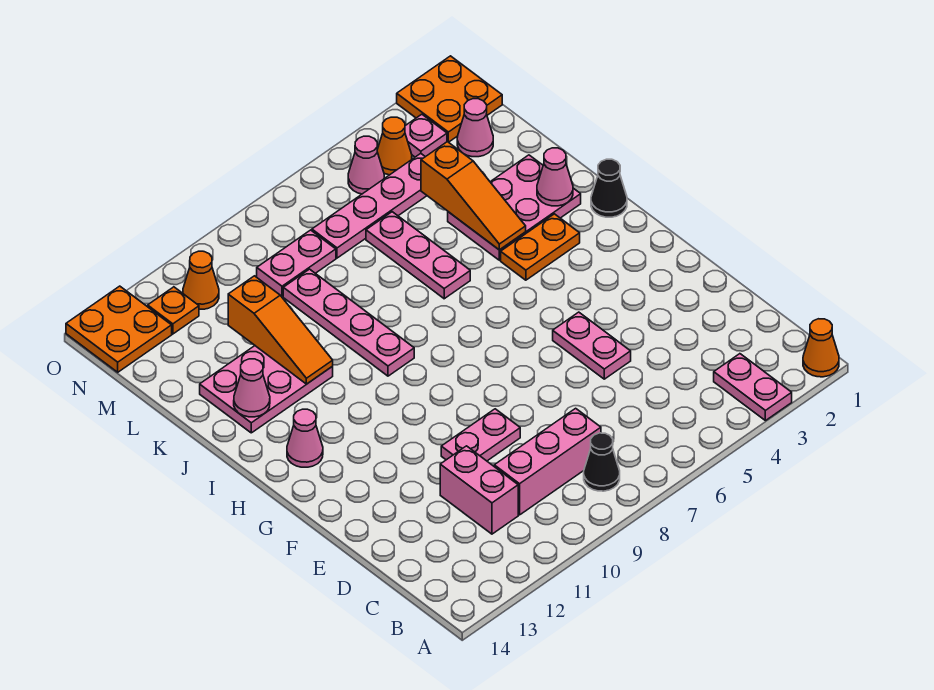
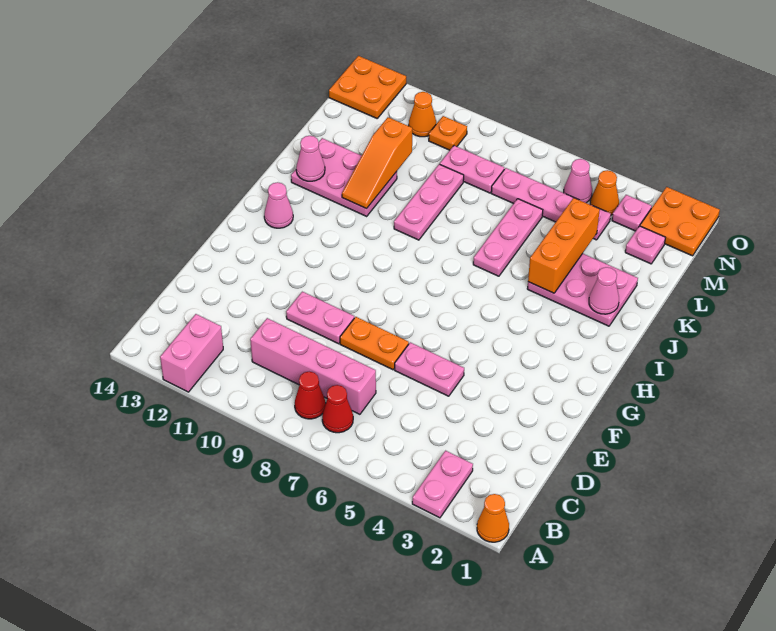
none -> red cone B7 level 1
black cone B8 level 1 -> red cone B8 level 1
pink brick C8:C10 level 1 -> pink brick C7:C10 level 1
pink brick C11:D11 level 1 -> pink brick A12:B12 level 1
pink plate E5:F5 level 1 -> pink plate E5:E6 level 1
black cone I1 level 1 -> none
orange plate I3:I4 level 1 -> orange plate E7:E8 level 1
pink plate I9:L9 level 1 -> pink plate J9:L9 level 1
orange slope J4:L4 level 2 top L -> orange brick J4:L4 level 2
pink cone M2 level 1 -> pink plate M2 level 1
orange plate N12 level 1 -> orange plate N10 level 1

